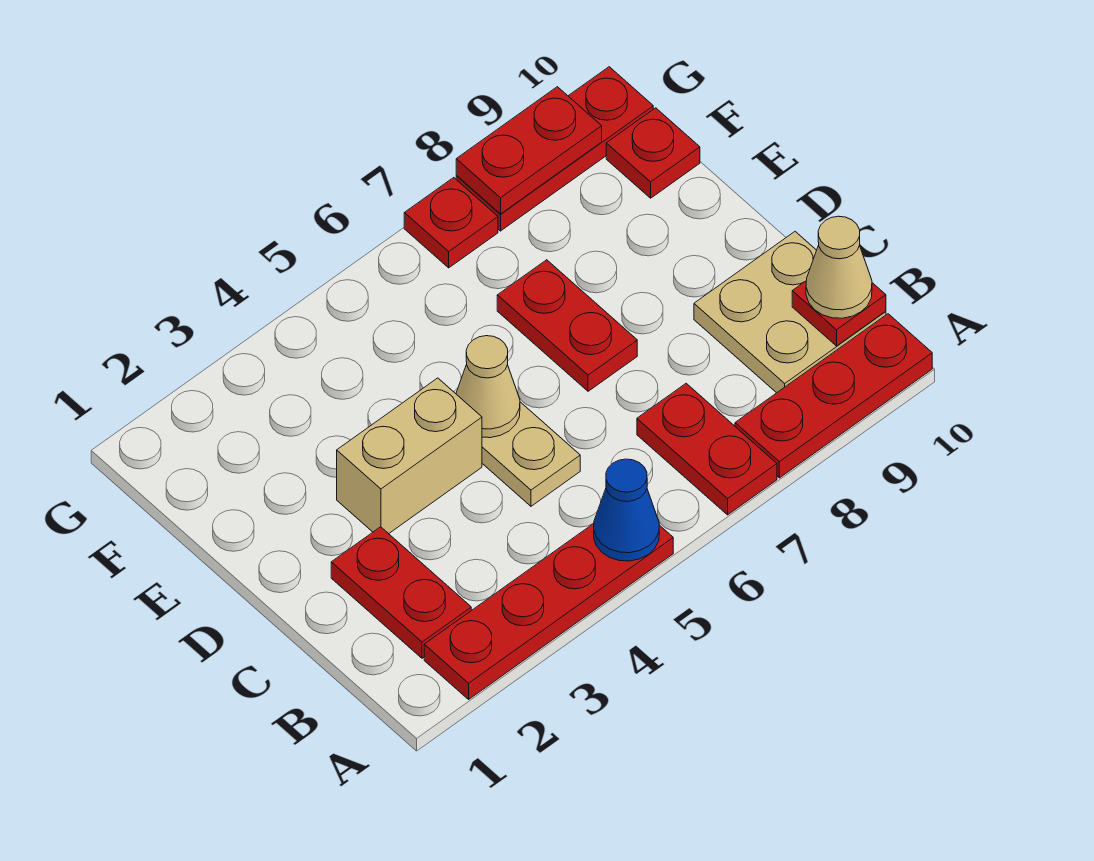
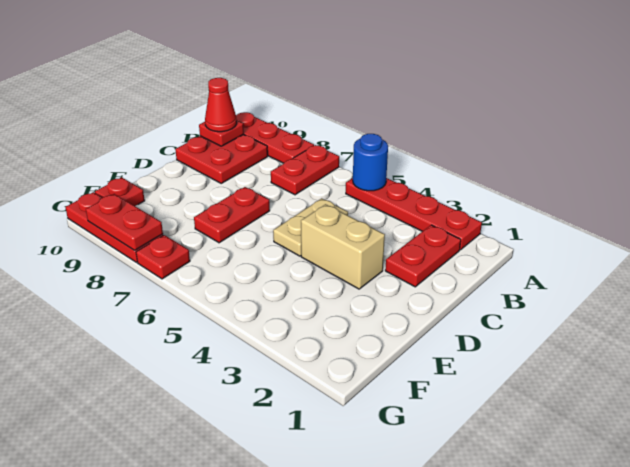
blue cone A5 level 2 -> blue round brick A5 level 2
tan plate B9:C10 level 1 -> red plate B9:C10 level 1
tan cone B10 level 3 -> red cone B10 level 3
tan cone D5 level 2 -> none

